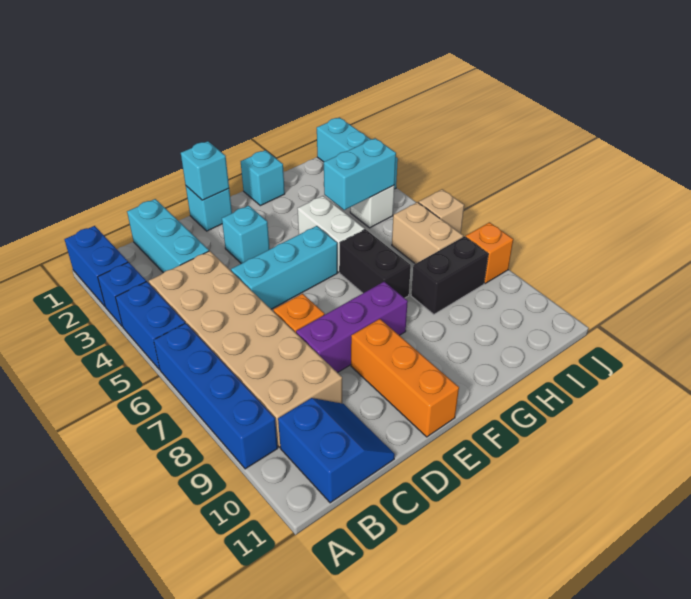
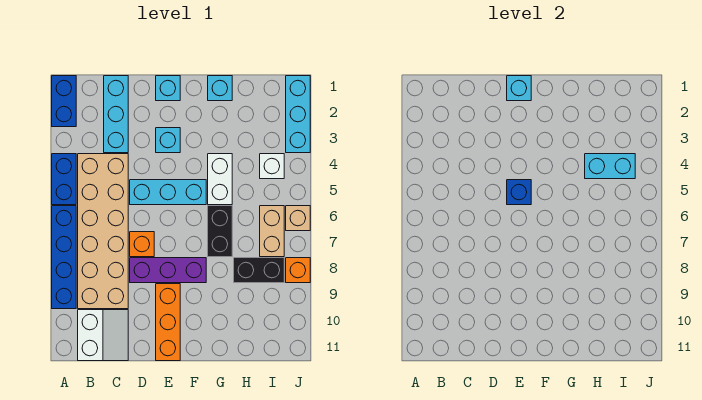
blue brick A3 level 1 -> blue brick E5 level 2
blue slope B10:C11 level 1 top B -> white slope B10:C11 level 1 top B

